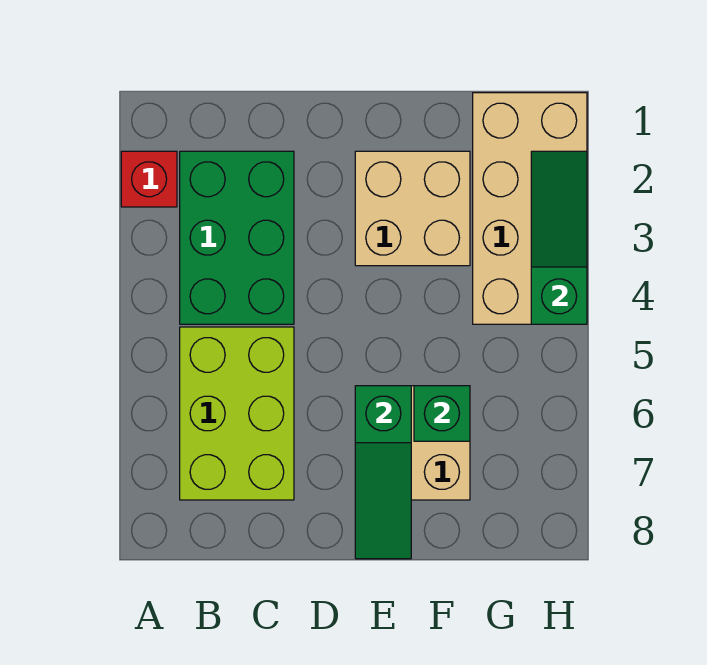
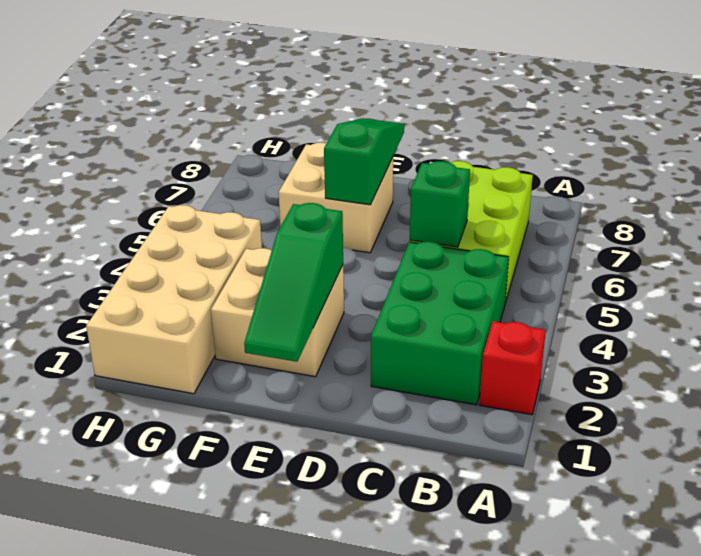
green brick F6 level 2 -> green brick C5 level 2
green slope H2:H4 level 2 top 4 -> green slope E1:E3 level 2 top 3

